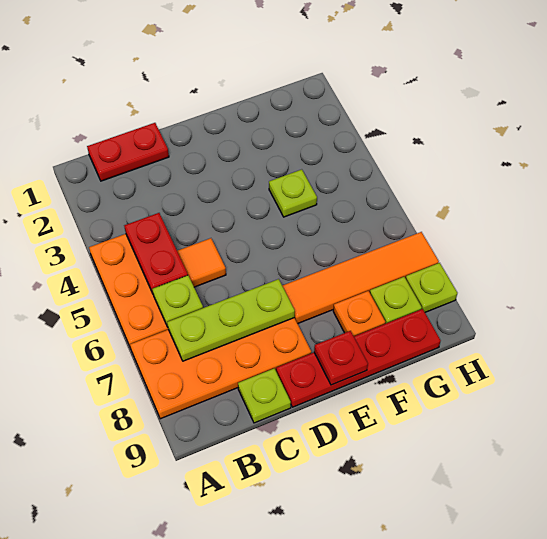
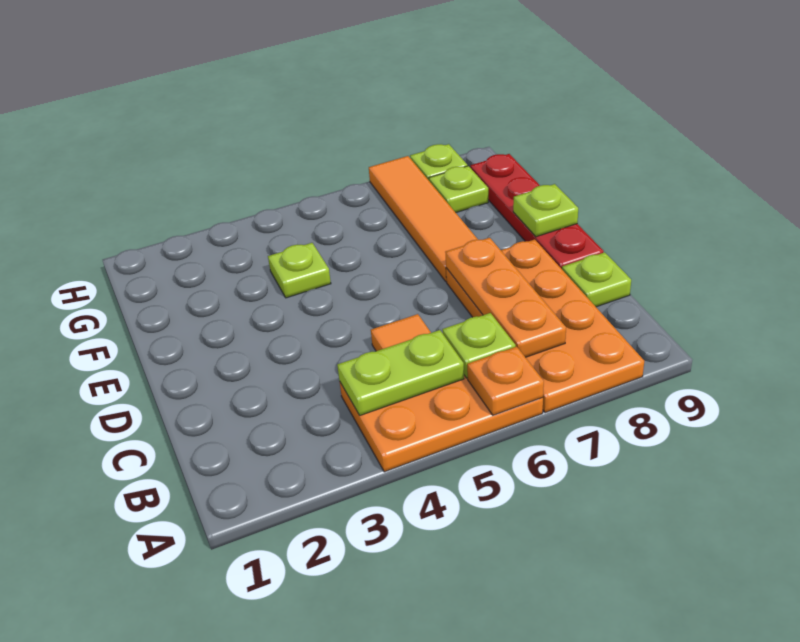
red plate B1:C1 level 1 -> none
red plate B4:B5 level 2 -> lime plate B4:B5 level 2
lime plate B7:D7 level 2 -> orange plate B7:D7 level 2
red plate E9 level 2 -> lime plate E9 level 2
orange plate F8 level 1 -> orange plate A6 level 2

